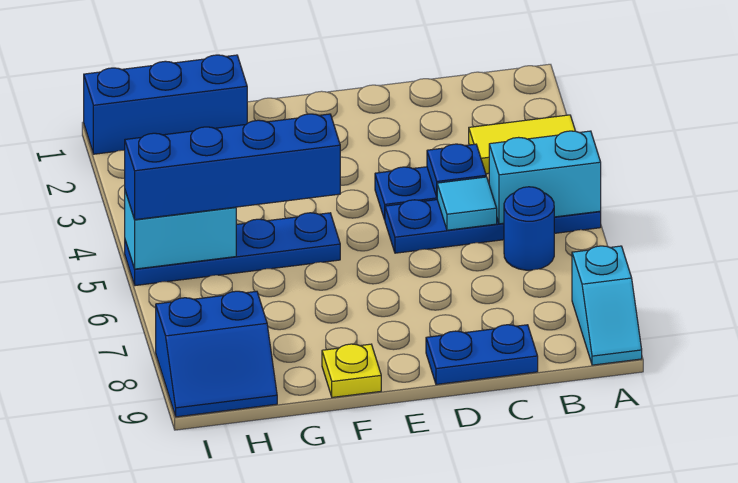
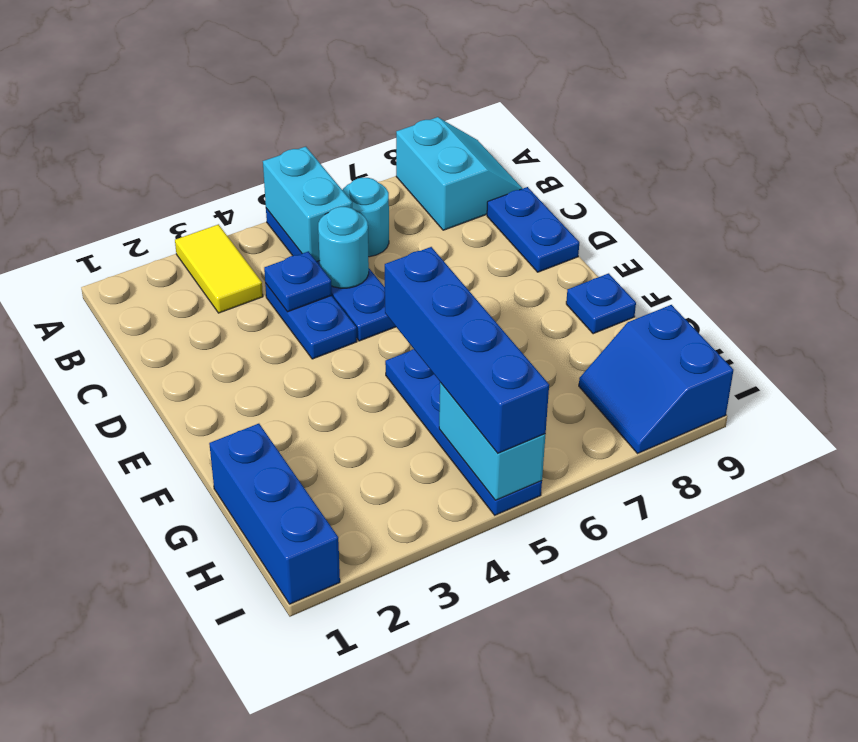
cyan slope A8:A9 level 1 top 8 -> cyan slope A8:B9 level 1 top 8
blue round brick B6 level 1 -> cyan round brick B6 level 1
cyan tile C5 level 2 -> cyan round brick C5 level 2
yellow plate F9 level 1 -> blue plate F9 level 1
blue slope H8:I9 level 1 top 8 -> blue slope H8:I9 level 1 top 9

